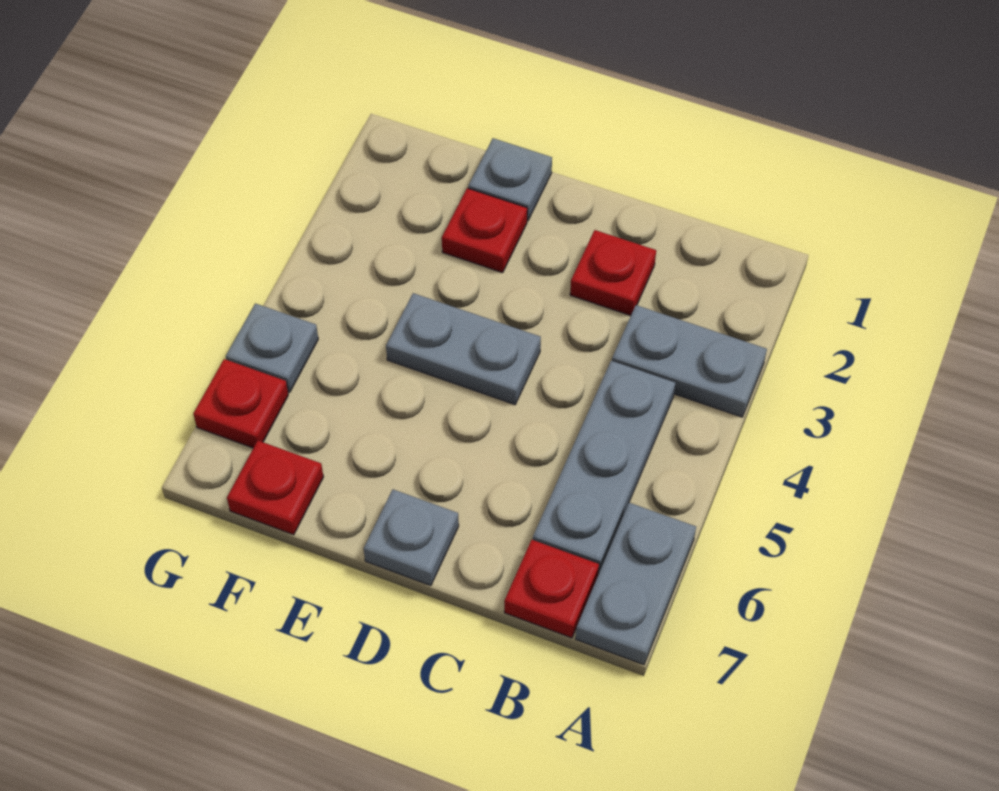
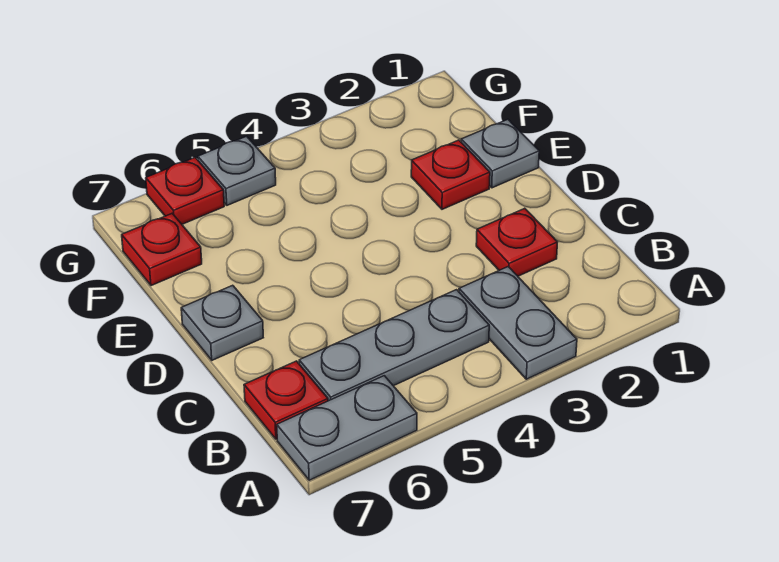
grey plate D4:E4 level 1 -> none

